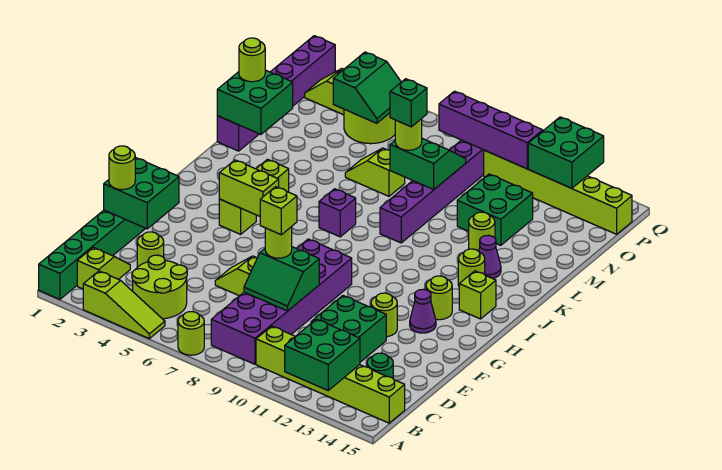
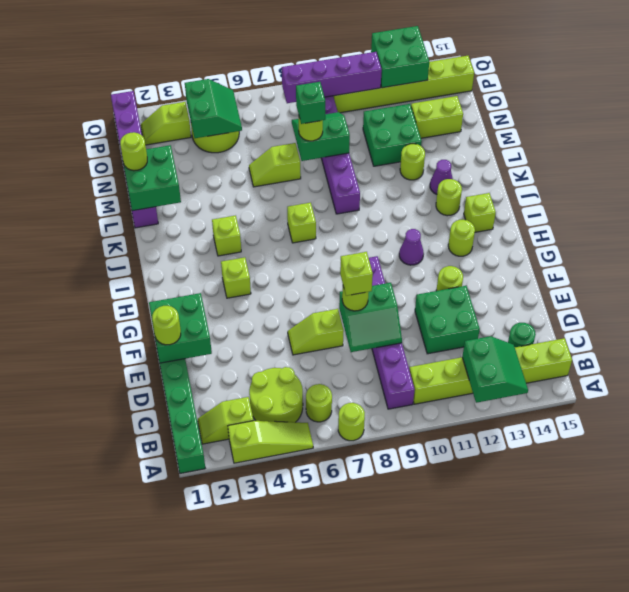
green brick A12:B13 level 2 -> green slope A12:B13 level 2 top 12
lime slope B2:C2 level 1 top B -> lime slope B2:B3 level 1 top 3
purple brick B8:G9 level 1 -> purple brick B9:G9 level 1
lime round brick D3 level 1 -> lime round brick B6 level 1
purple cone G13 level 1 -> purple cone H11 level 1
lime brick H4:H5 level 2 -> lime brick N13:N14 level 1
purple brick J7 level 1 -> lime brick J7 level 1

